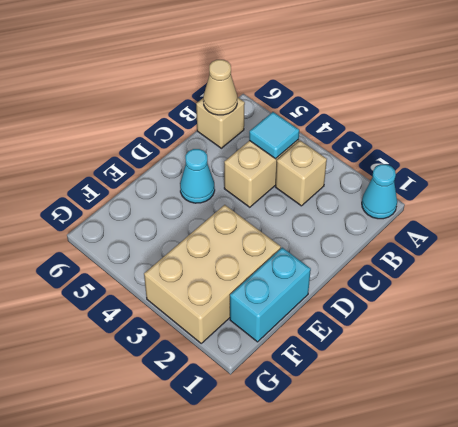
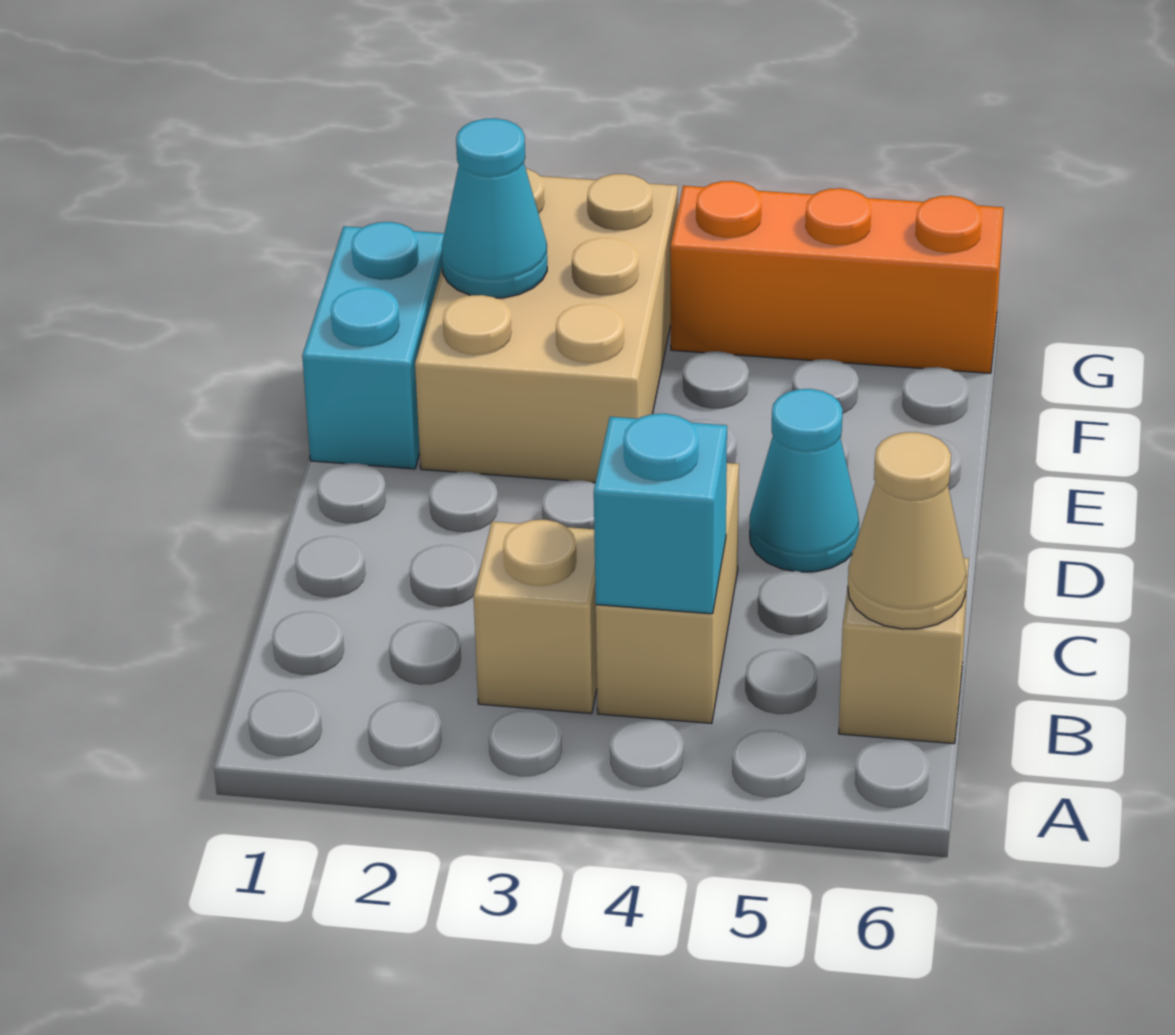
cyan cone A1 level 1 -> cyan cone F2 level 2
cyan tile B4 level 2 -> cyan brick B4 level 2
none -> orange brick G4:G6 level 1

